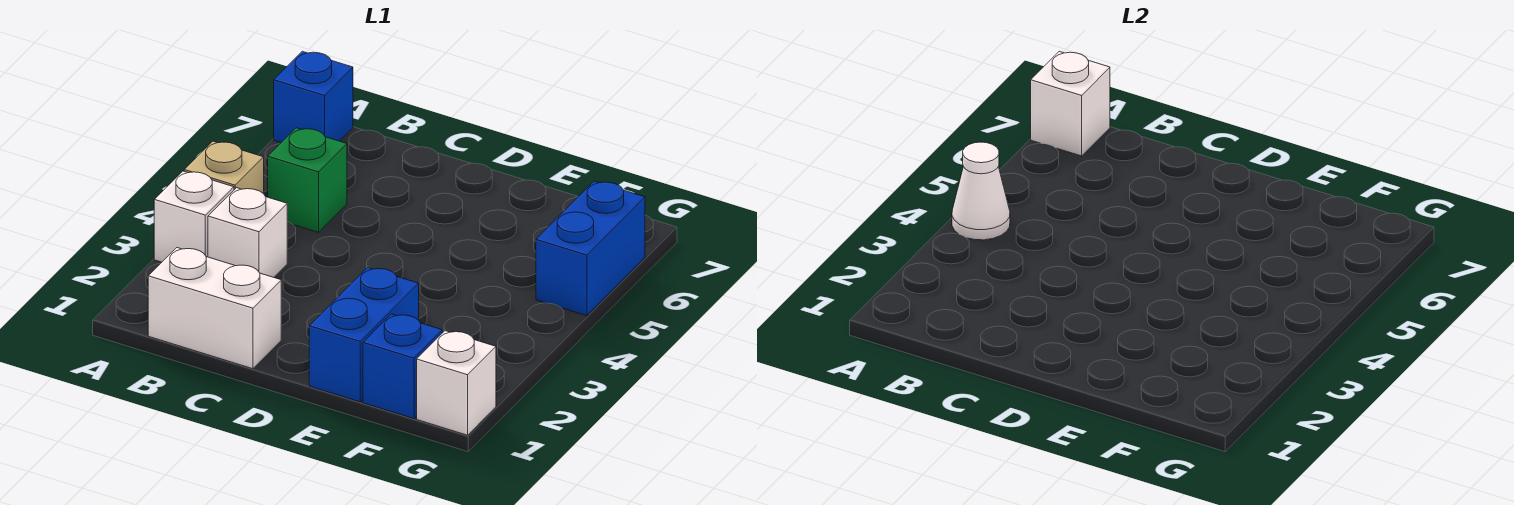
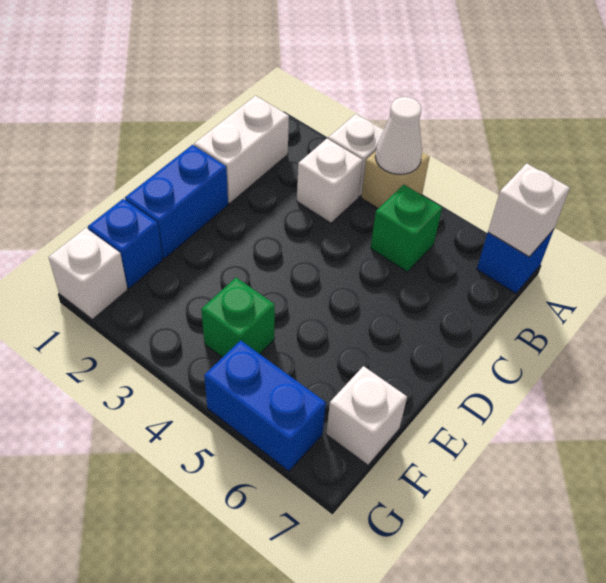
blue brick E1:E2 level 1 -> blue brick D1:E1 level 1
none -> green brick F4 level 1
none -> white brick F7 level 1

